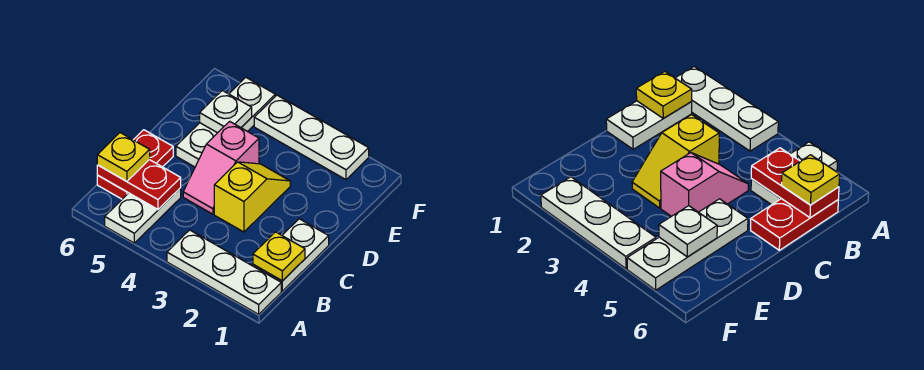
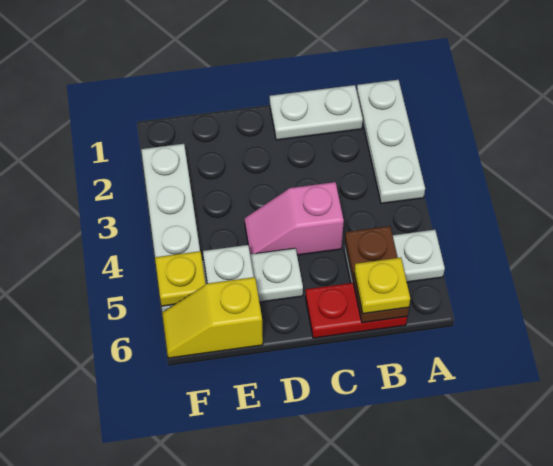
yellow plate B1 level 2 -> yellow plate F5 level 2
red plate B5:B6 level 2 -> brown plate B5:B6 level 2
yellow slope C3:D3 level 1 top C -> yellow slope E6:F6 level 1 top E
pink slope C4:D4 level 1 top D -> pink slope C4:D4 level 1 top C

